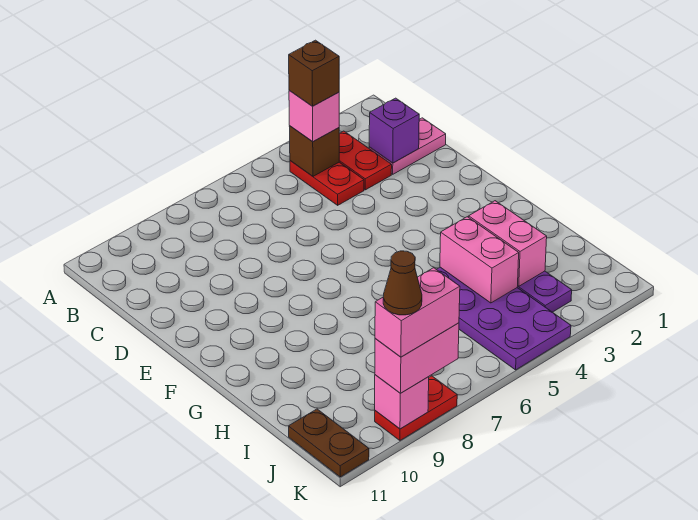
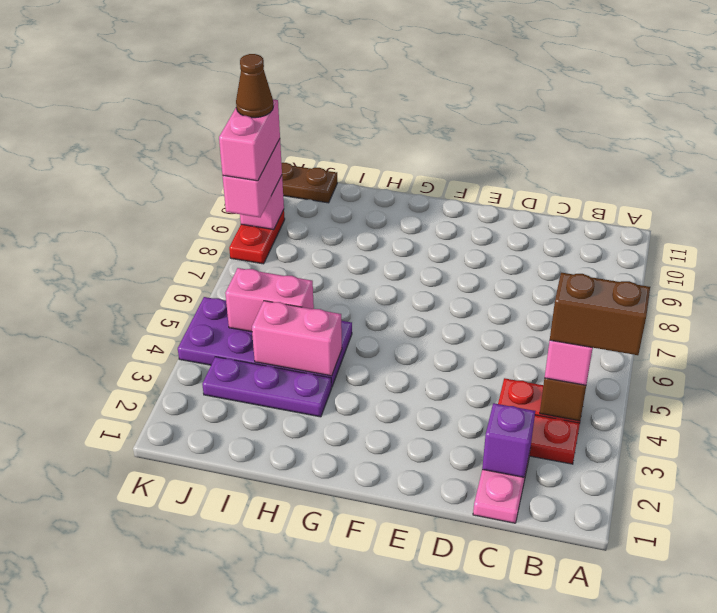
brown brick B4 level 4 -> brown brick A4:B4 level 4
pink brick H3:I3 level 2 -> pink brick I5:J5 level 2

